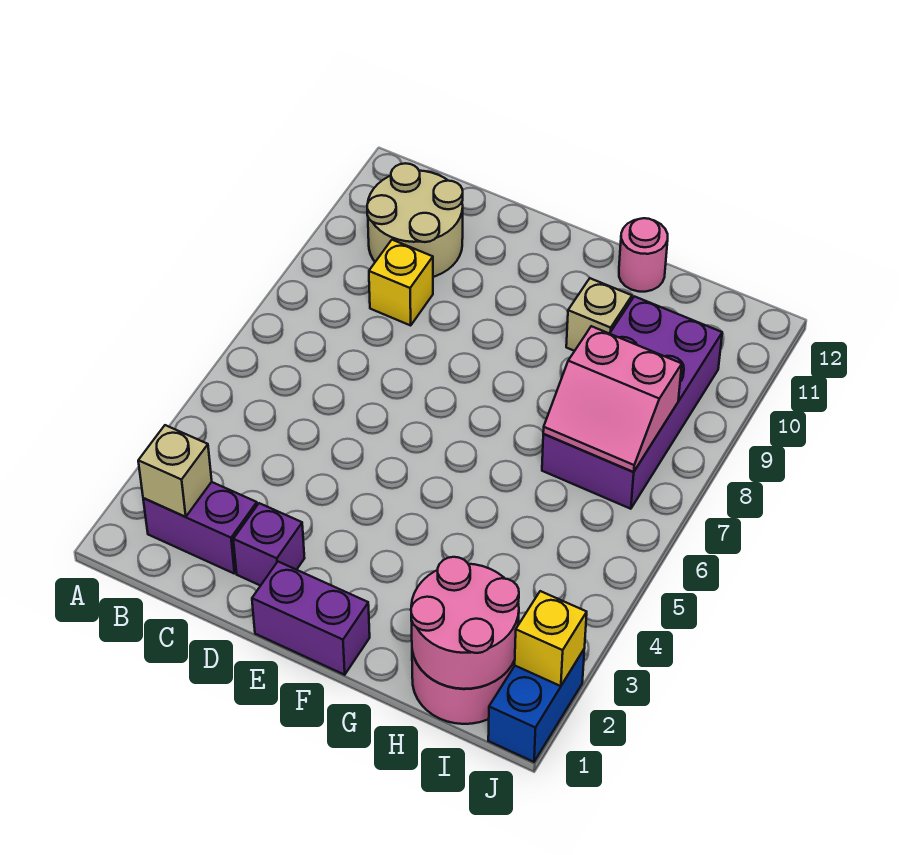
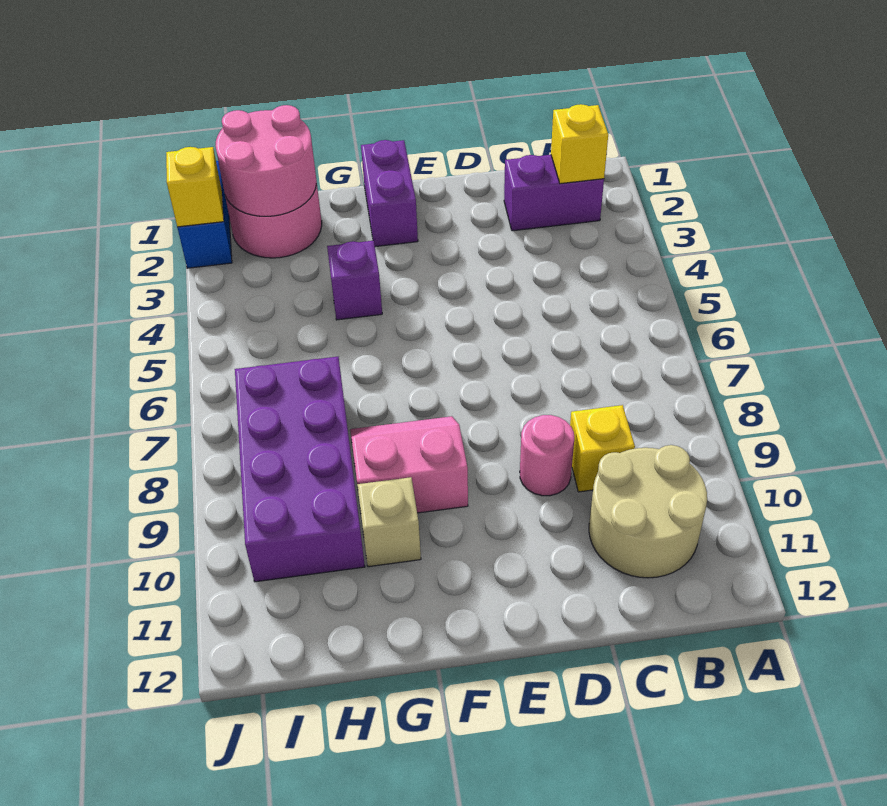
tan brick B2 level 2 -> yellow brick B2 level 2
purple brick D2 level 1 -> purple brick G4 level 1
purple brick E1:F1 level 1 -> purple brick F1:F2 level 1
pink round brick G12 level 1 -> pink round brick D9 level 1
pink slope H7:I8 level 2 top 8 -> pink slope F8:G9 level 1 top 9

